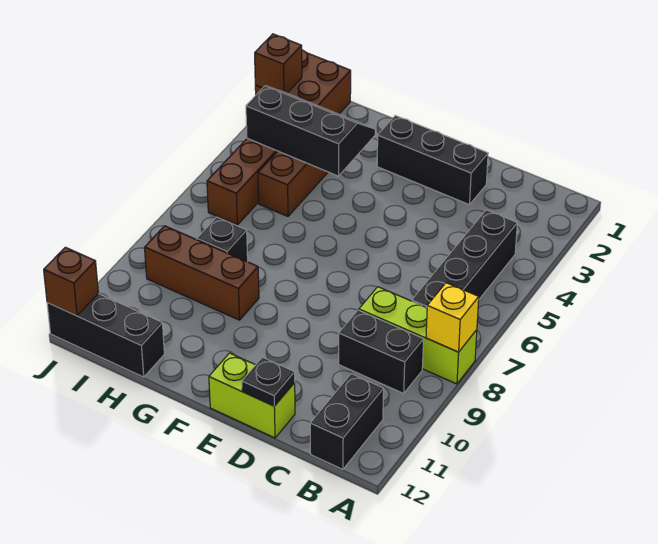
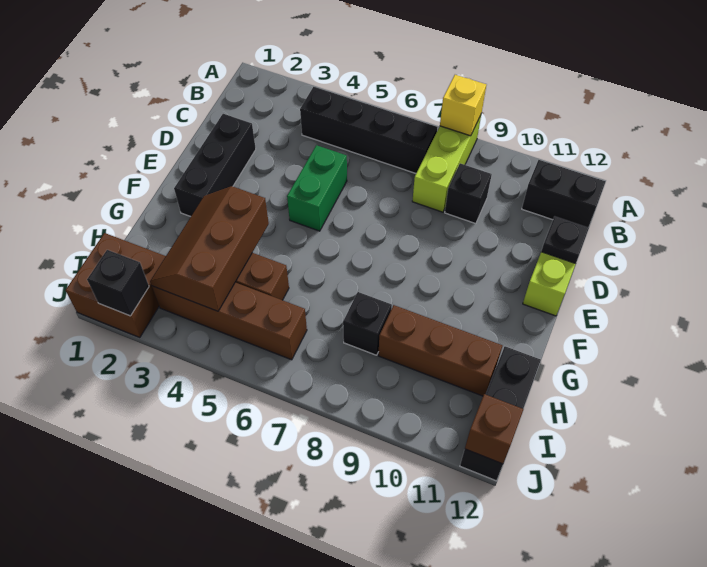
black brick B9:C9 level 1 -> black brick C9 level 1
none -> green brick D5:E5 level 1
black slope G3:I4 level 2 top 4 -> brown slope G3:I4 level 2 top 4
brown brick G9:I9 level 1 -> brown brick H9:H11 level 1
brown brick J2 level 2 -> black brick J2 level 2

